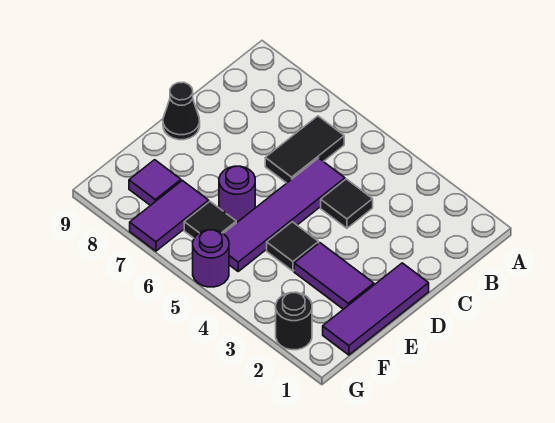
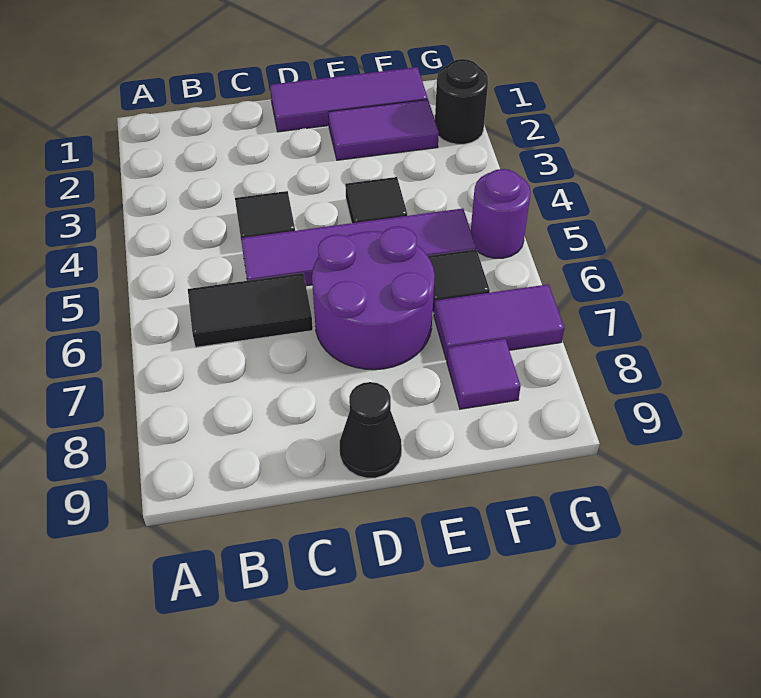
purple tile E2:E3 level 1 -> purple tile E2:F2 level 1
purple round brick E6 level 1 -> purple round brick D6:E7 level 1

